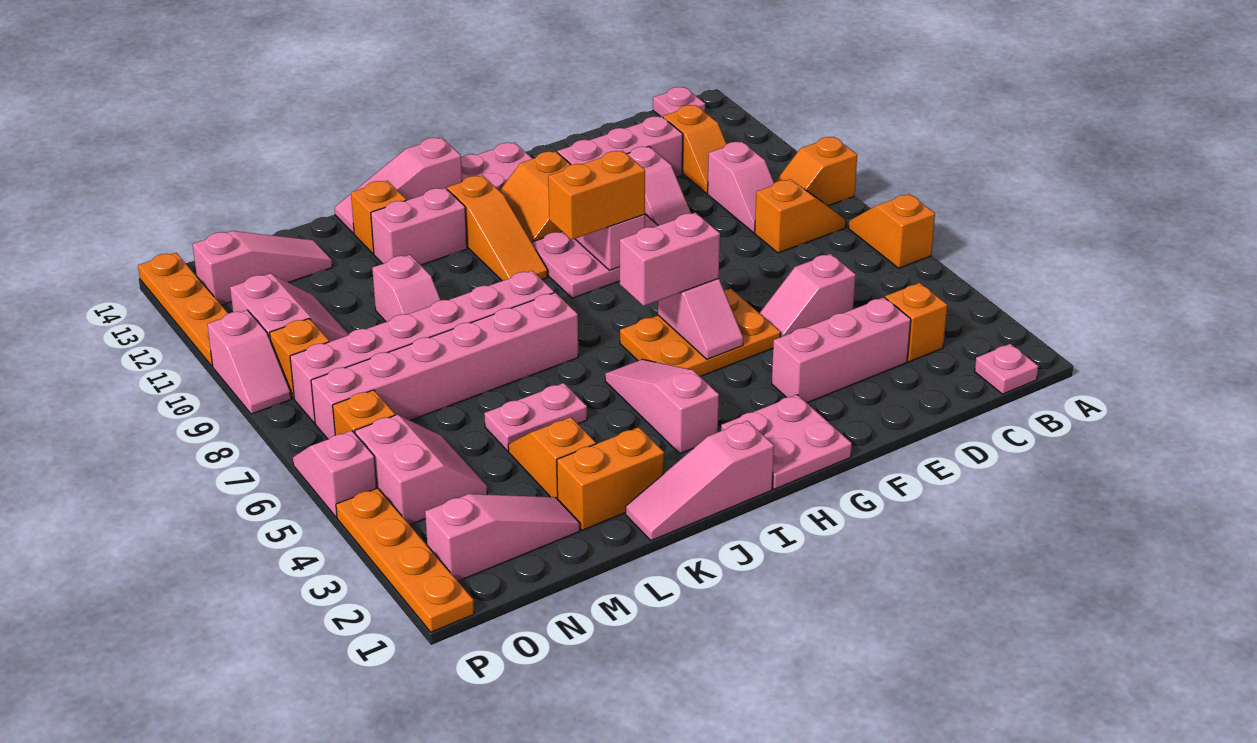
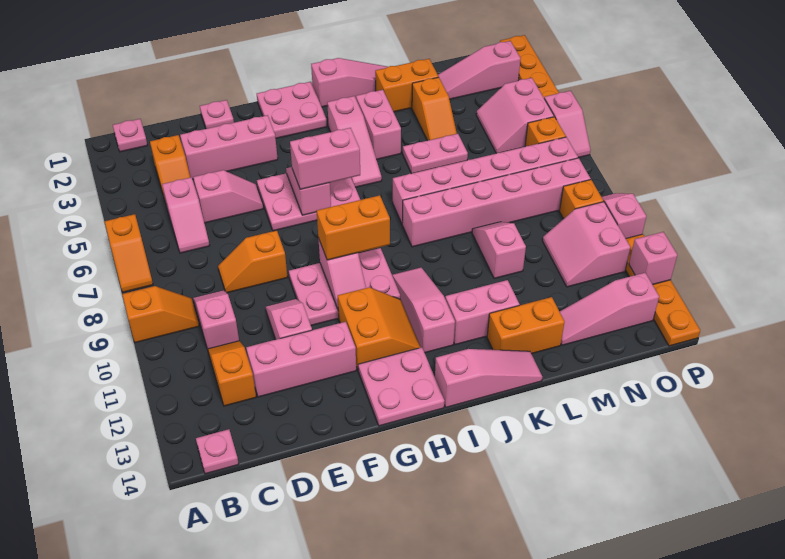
orange slope B8:C8 level 1 top C -> orange slope D8:E8 level 1 top E
none -> pink slope C5:C6 level 1 top 5
none -> pink plate E1 level 1
orange plate F5:H6 level 1 -> pink plate F5:H6 level 1
orange slope I10:I12 level 1 top 12 -> pink slope I10:I12 level 1 top 12
none -> pink brick J3:J4 level 1
orange brick K13 level 1 -> orange brick K13:L13 level 1
none -> pink brick P12 level 2

